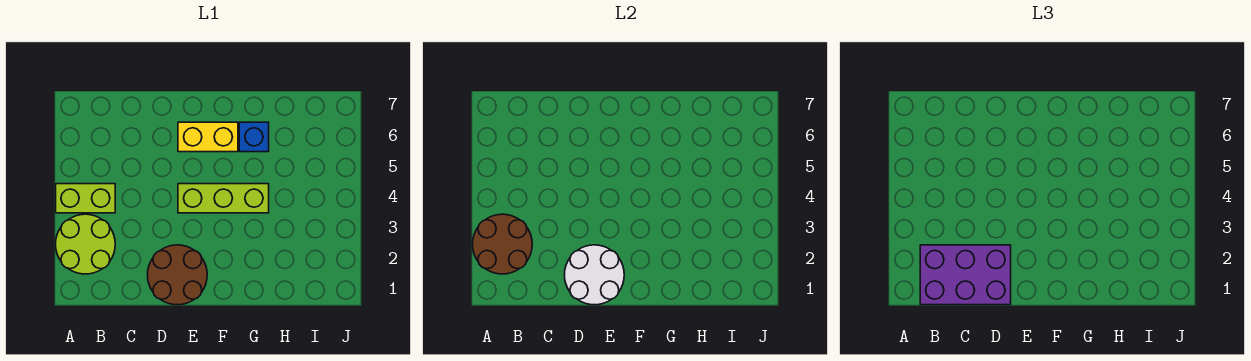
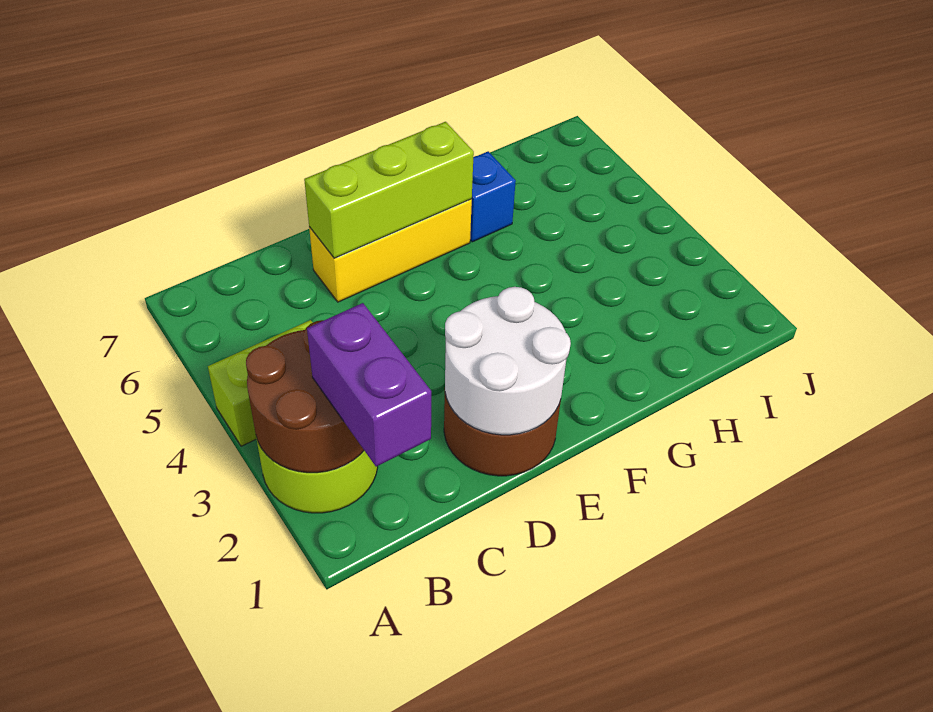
purple brick B1:D2 level 3 -> purple brick B1:B2 level 3
lime brick E4:G4 level 1 -> lime brick D6:F6 level 2
yellow brick E6:F6 level 1 -> yellow brick D6:F6 level 1

